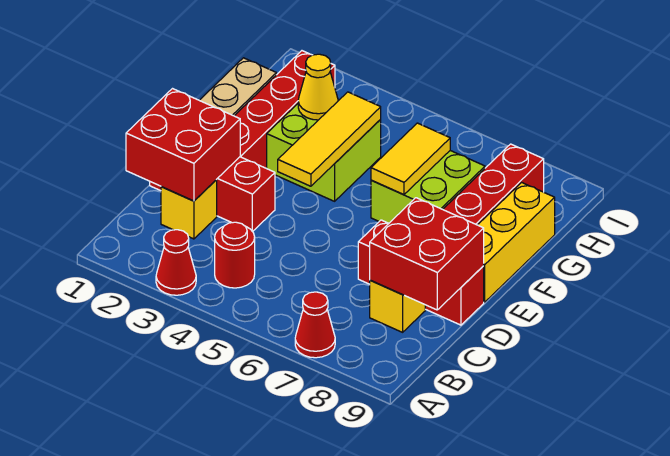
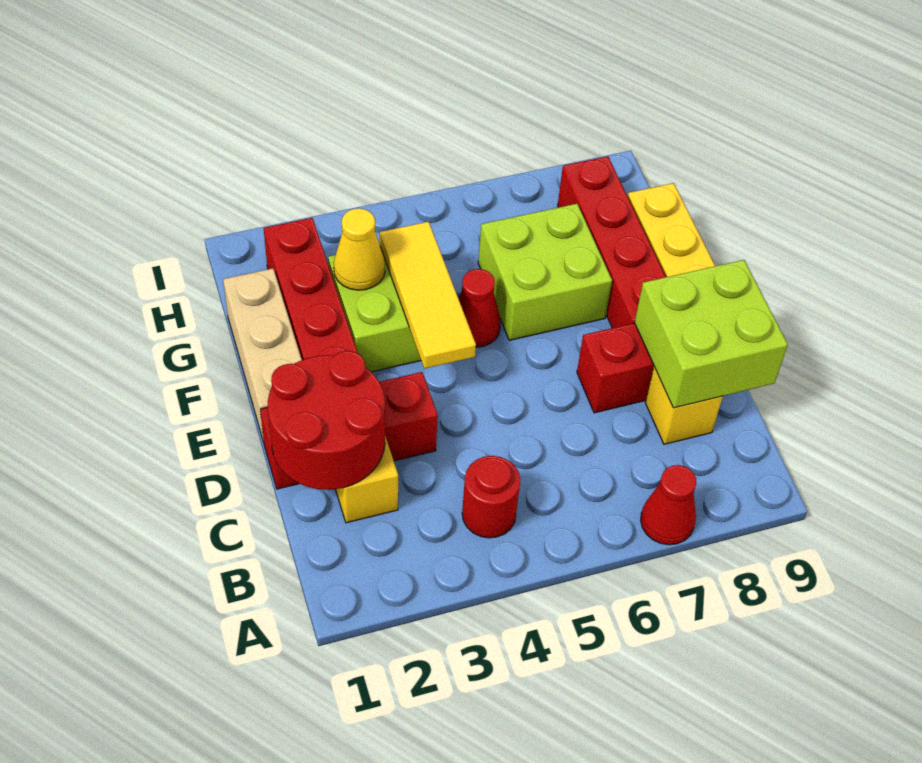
red cone A3 level 1 -> red cone F5 level 1
red brick C1:D2 level 2 -> red round brick C1:D2 level 2
red brick C8:D9 level 2 -> lime brick C8:D9 level 2
yellow tile F6:G6 level 2 -> none

